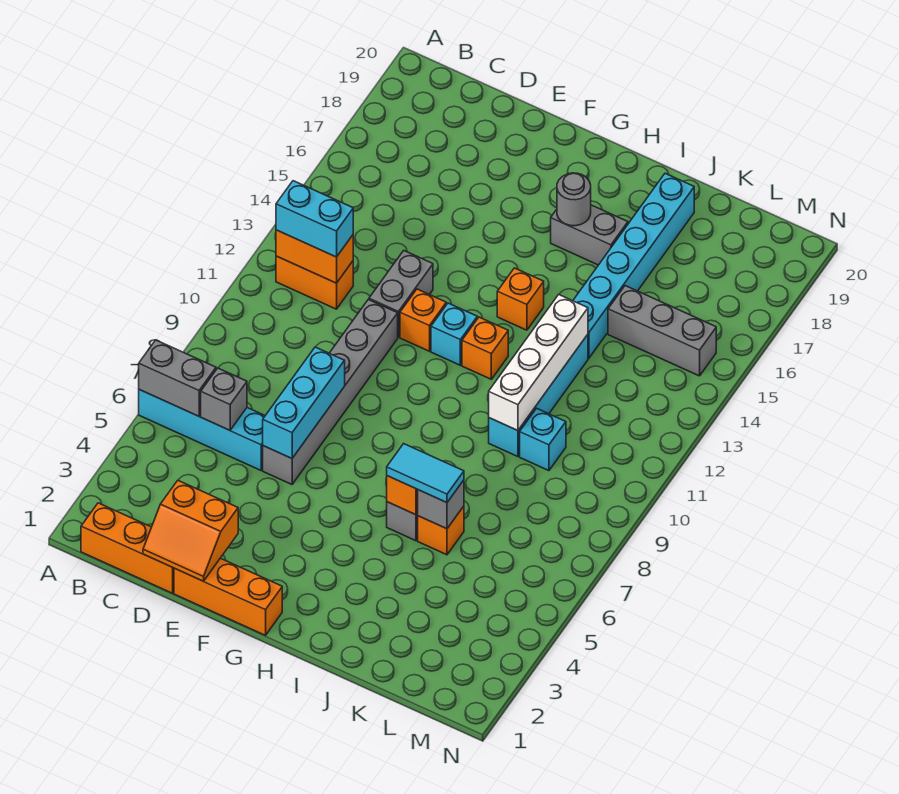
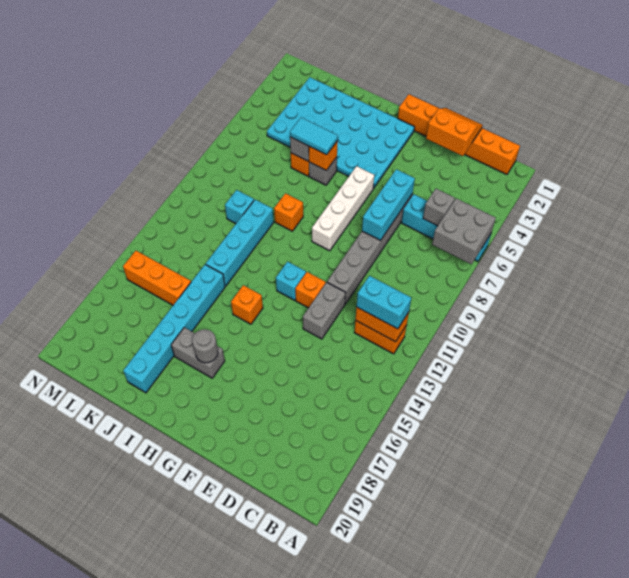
grey brick A6:B6 level 2 -> grey brick A6:B7 level 2
none -> cyan plate G2:L5 level 1
orange brick H12 level 1 -> orange brick I9 level 1
white brick J10:J13 level 2 -> white brick G6:G9 level 1
grey brick K15:M15 level 1 -> orange brick K15:M15 level 1

